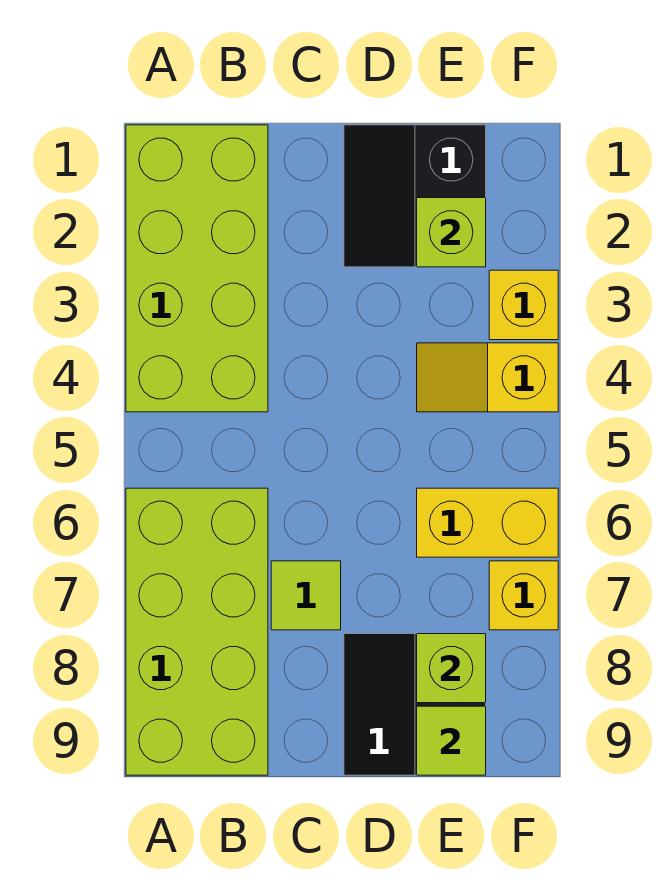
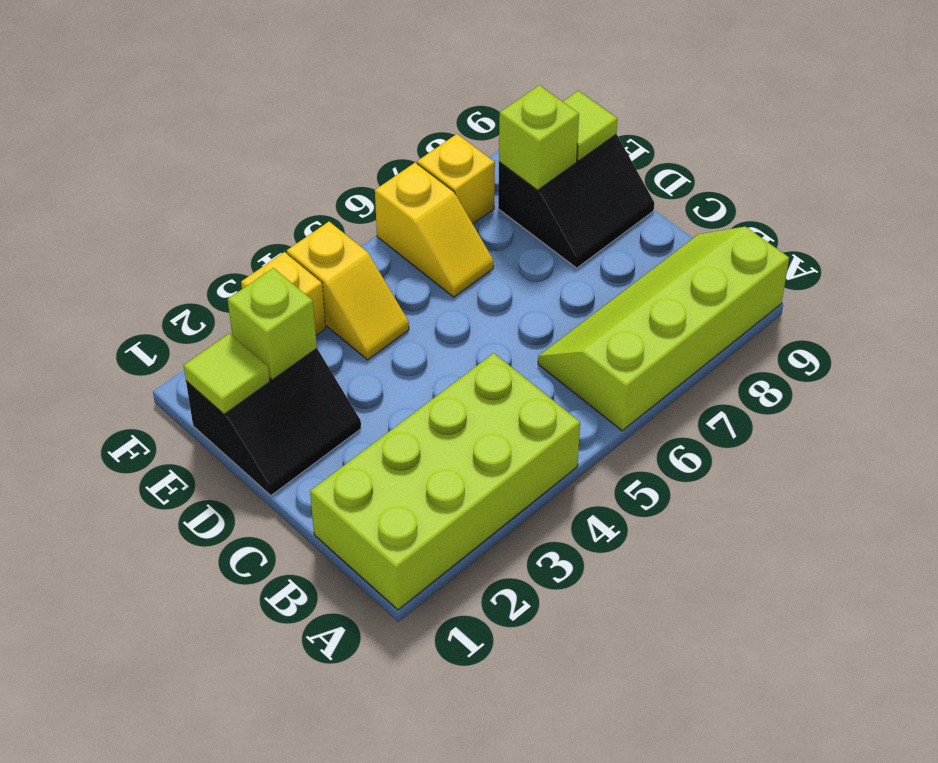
lime brick A6:B9 level 1 -> lime slope A6:B9 level 1 top A
lime tile C7 level 1 -> lime tile E1 level 2
yellow brick E6:F6 level 1 -> yellow slope E6:F6 level 1 top F

